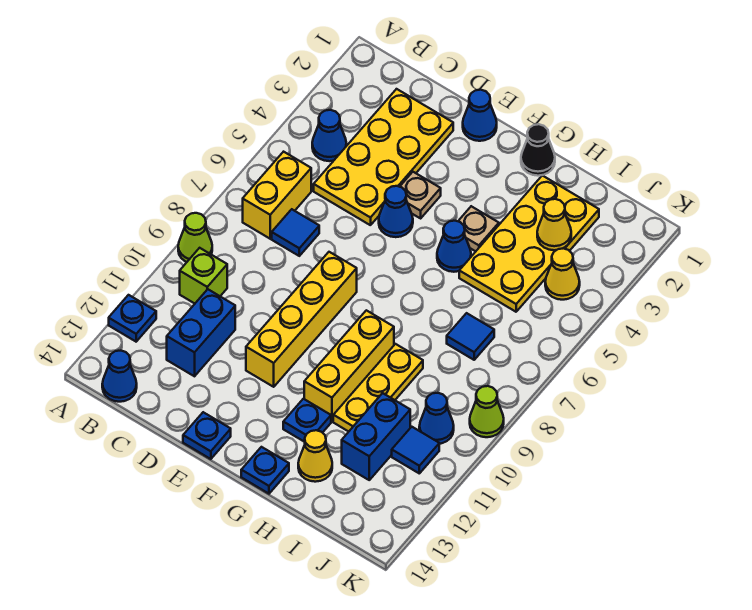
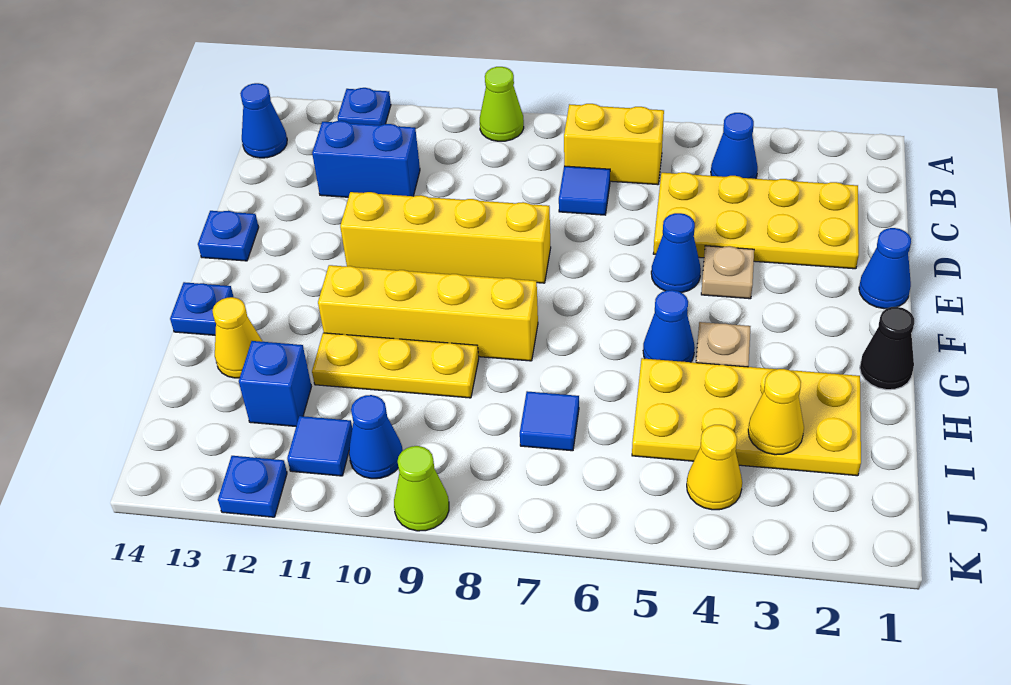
lime brick B10 level 1 -> none
yellow brick G9:G11 level 1 -> yellow brick G8:G11 level 1
blue plate G12 level 1 -> blue plate K12 level 1
blue brick I11:I12 level 1 -> blue brick I12 level 1

